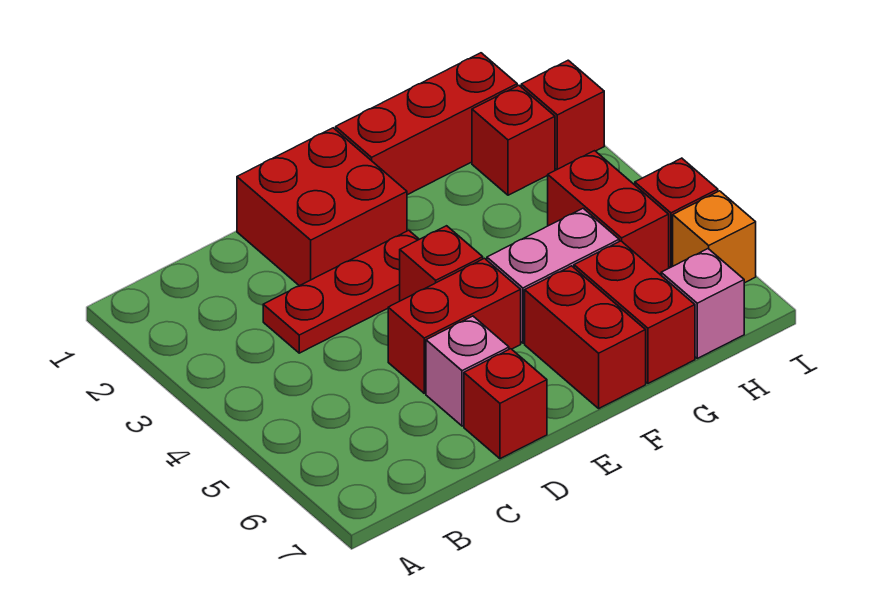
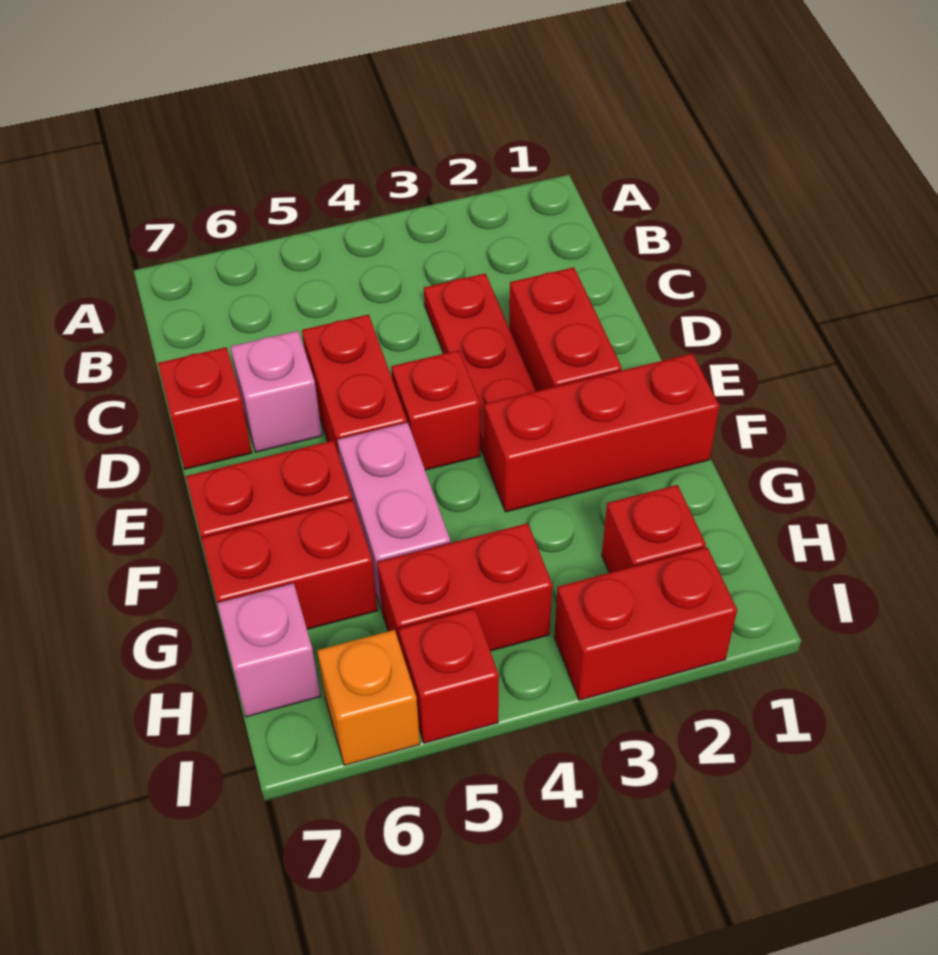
red brick D1:E2 level 1 -> red brick D2:E2 level 1
red brick F1:H1 level 1 -> red brick F1:F3 level 1
red brick I2 level 1 -> red brick I2:I3 level 1

